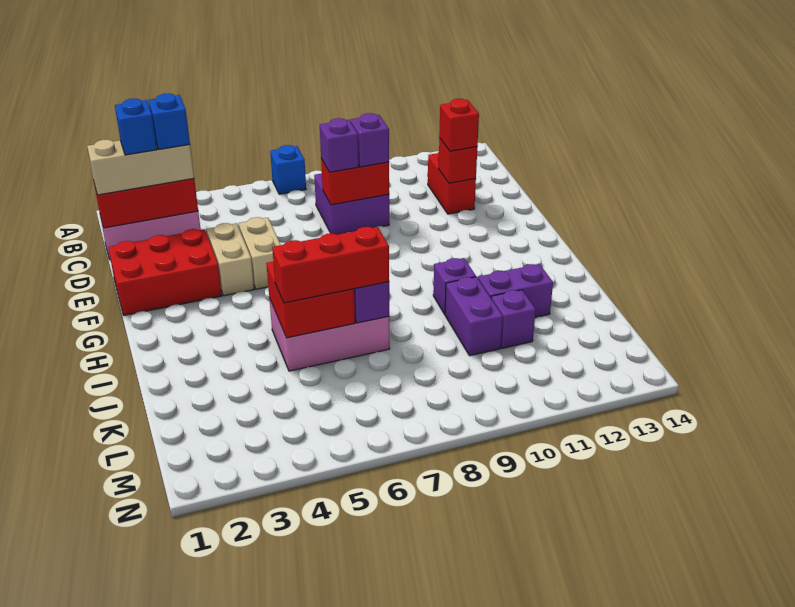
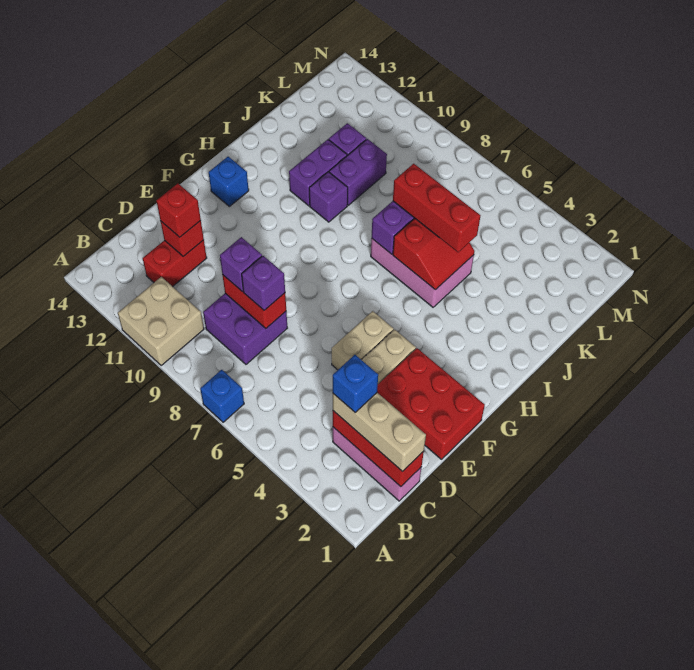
none -> tan brick A10:B11 level 1
blue brick C2 level 4 -> blue brick G13 level 1
red brick I5:J6 level 2 -> red slope I5:J6 level 2 top 6
purple brick J11:J12 level 1 -> purple brick I11:J11 level 1

